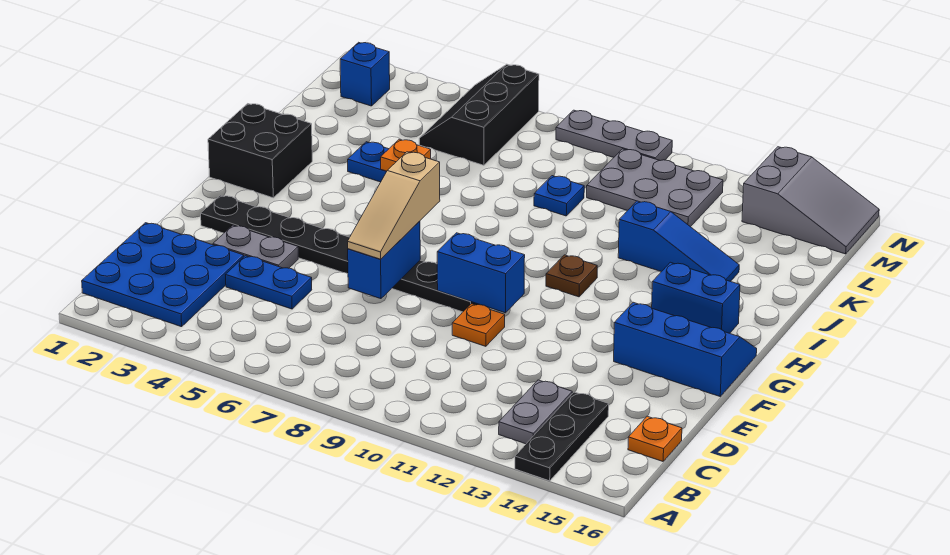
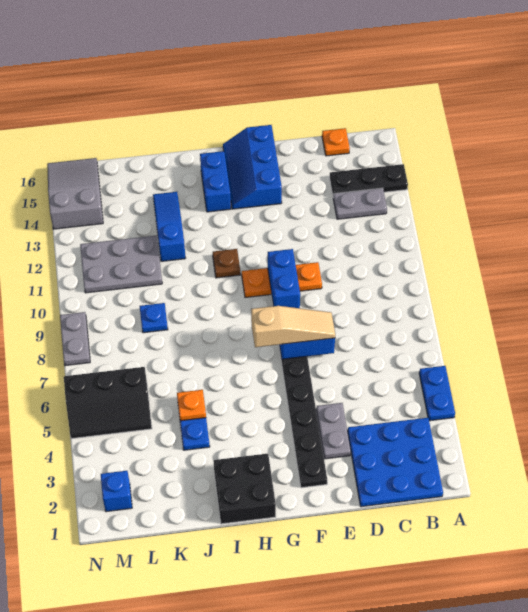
blue plate D4:D5 level 1 -> blue plate A4:A5 level 1
orange plate E10 level 1 -> orange plate E10:G10 level 1
grey plate L10:M12 level 1 -> grey plate K11:M12 level 1
grey plate N8:N10 level 1 -> grey plate N8:N9 level 1

